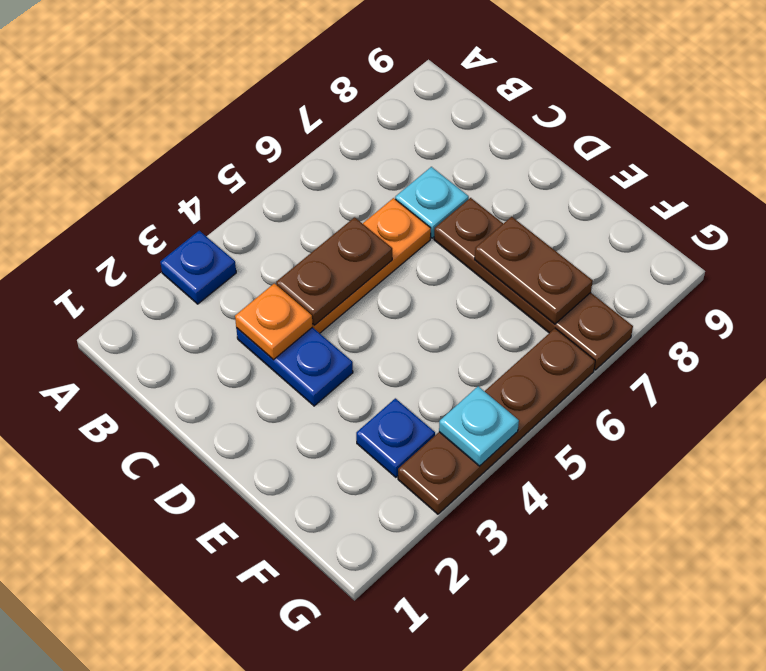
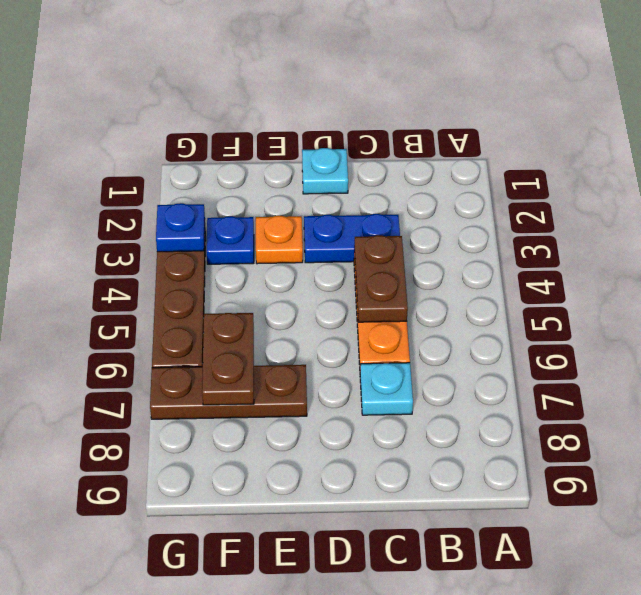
blue plate A3 level 1 -> blue plate G3 level 2
orange plate C3 level 2 -> orange plate E3 level 1
brown plate D7:G7 level 1 -> brown plate E7:G7 level 1
brown plate E7:F7 level 2 -> brown plate F6:F7 level 2
cyan plate G4 level 2 -> cyan plate D1 level 1

